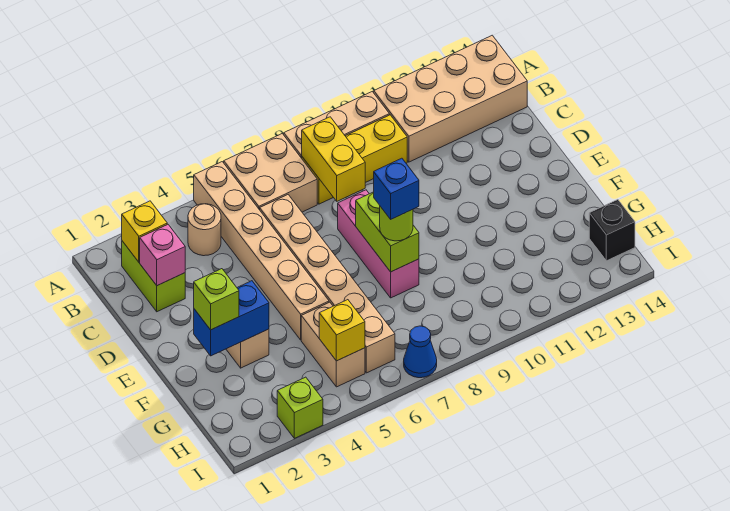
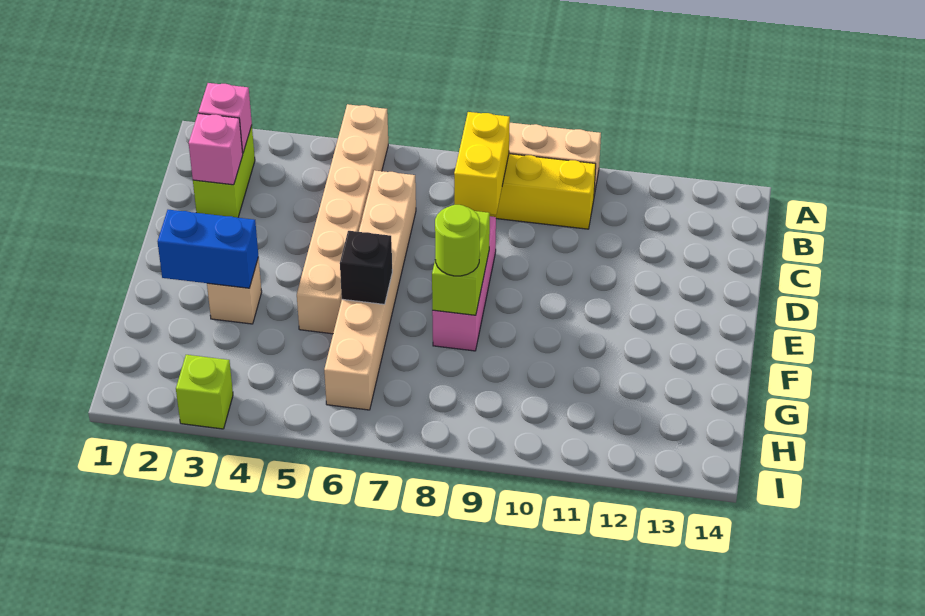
tan brick A6:B7 level 1 -> none
tan brick A11:B14 level 1 -> none
yellow brick B2 level 2 -> pink brick B2 level 2
tan round brick B4 level 1 -> none
lime brick F2 level 3 -> none
blue brick F8 level 4 -> none
tan brick G5:H5 level 1 -> none
yellow brick H5 level 2 -> none
black brick H14 level 1 -> black brick F6 level 2
blue cone I7 level 1 -> none

